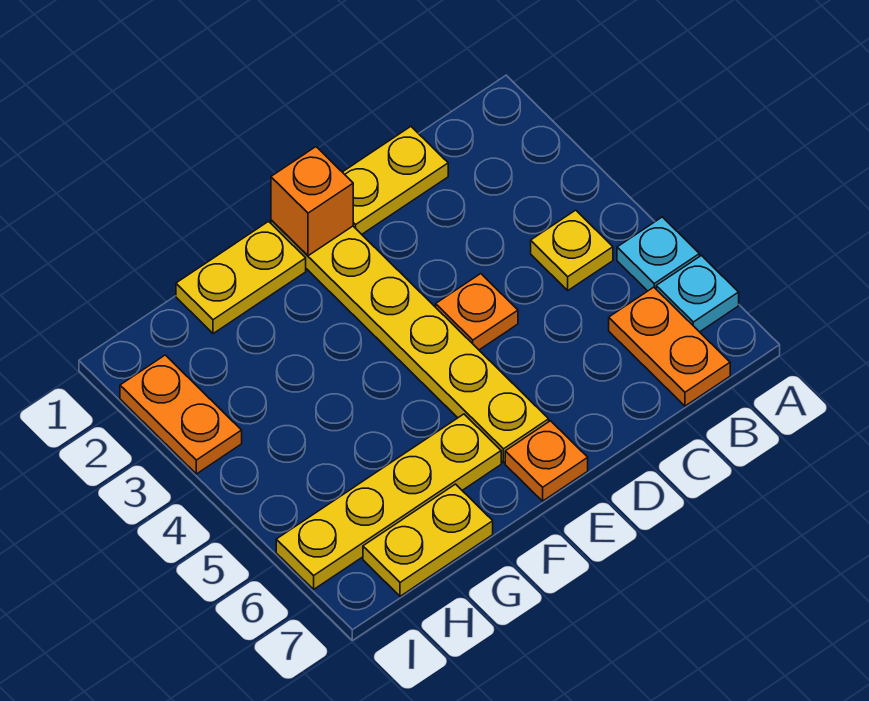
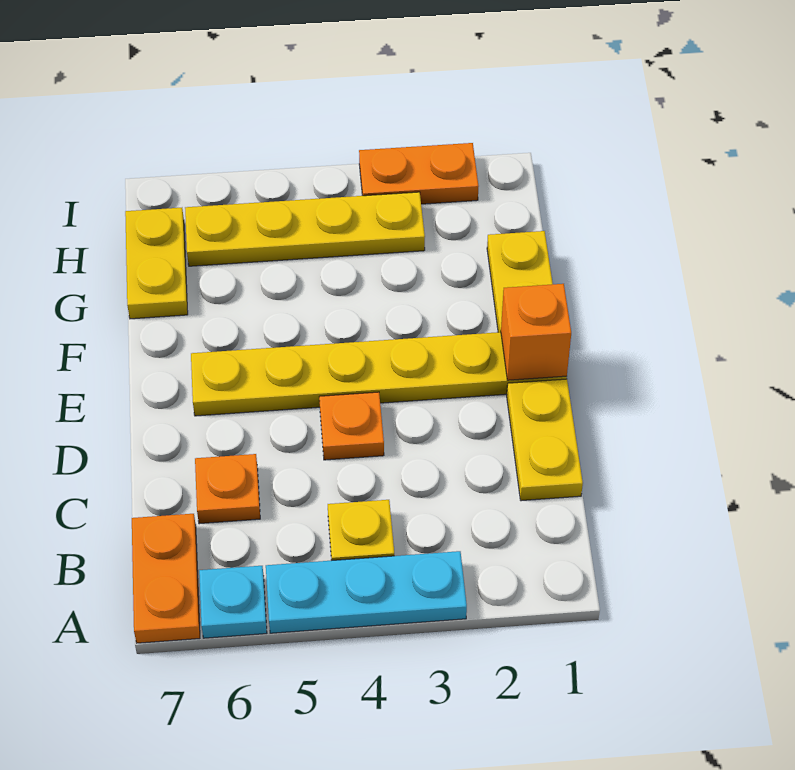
cyan plate A5 level 1 -> cyan plate A3:A5 level 1
orange plate B6:B7 level 1 -> orange plate A7:B7 level 1
orange plate E7 level 1 -> orange plate C6 level 1
yellow plate F6:I6 level 1 -> yellow plate H3:H6 level 1

